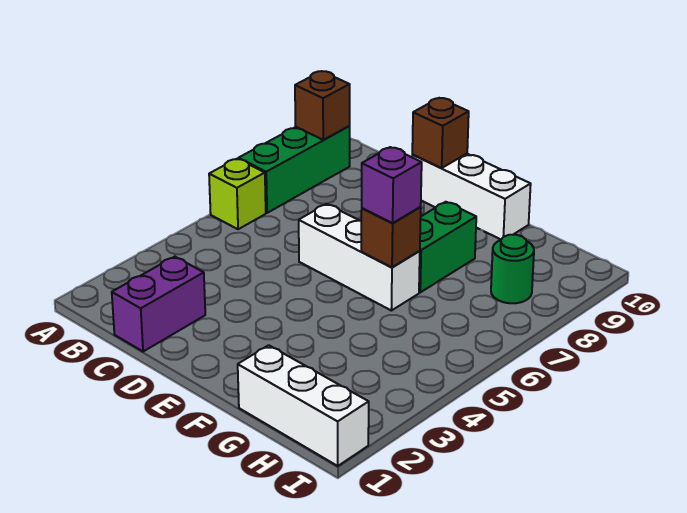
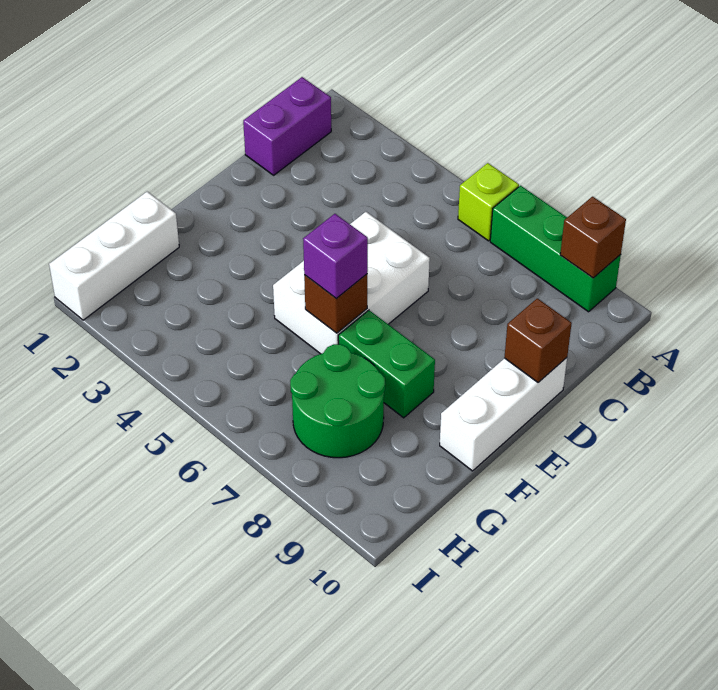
purple brick C1:C2 level 1 -> purple brick B1:C1 level 1
white brick D6:F6 level 1 -> white brick D5:F6 level 1
green round brick H8 level 1 -> green round brick G7:H8 level 1

